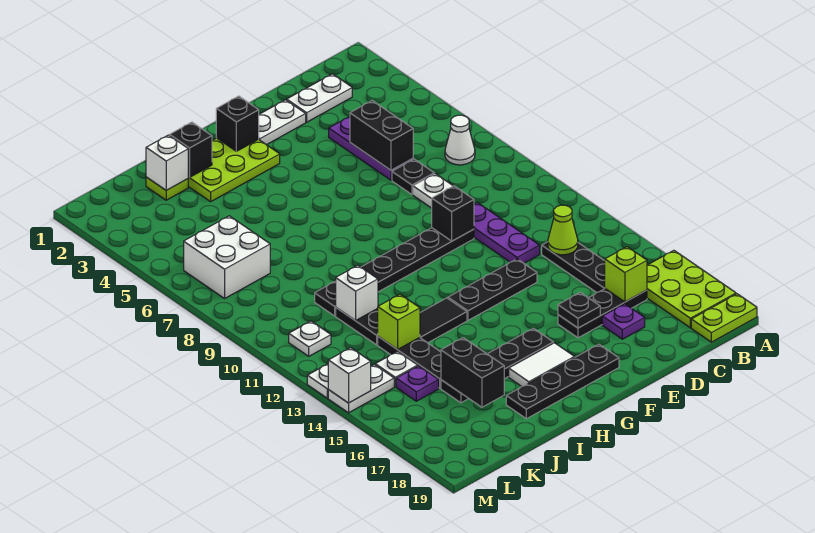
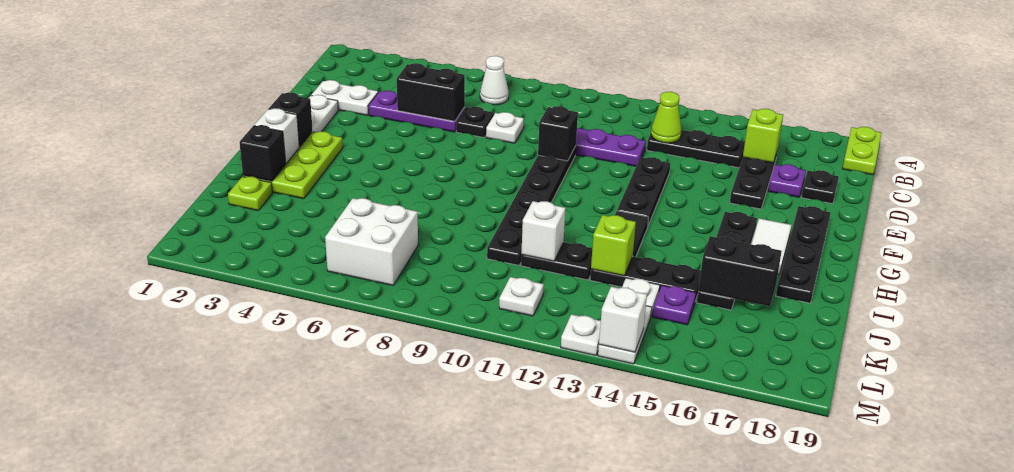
lime plate A16:B18 level 1 -> none
white plate C2:D2 level 1 -> white plate D2:D3 level 1
black plate E16 level 2 -> black plate D18 level 1
white brick J2 level 2 -> white brick H2 level 2

